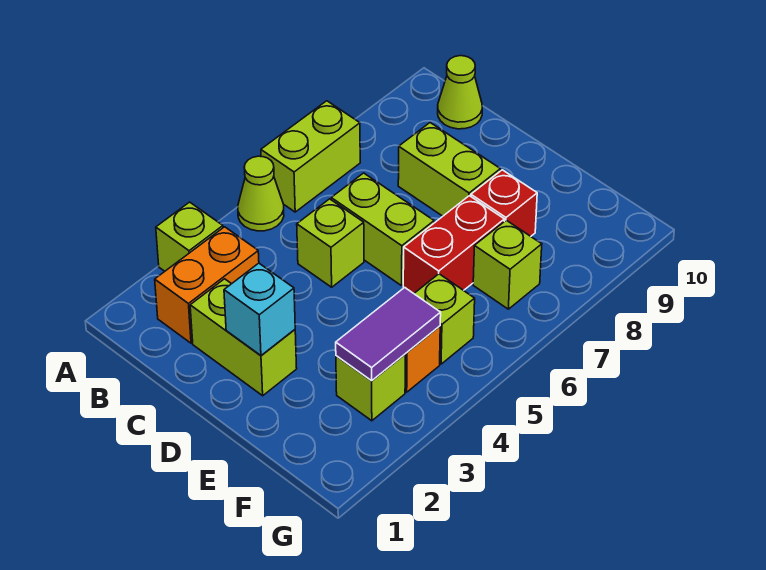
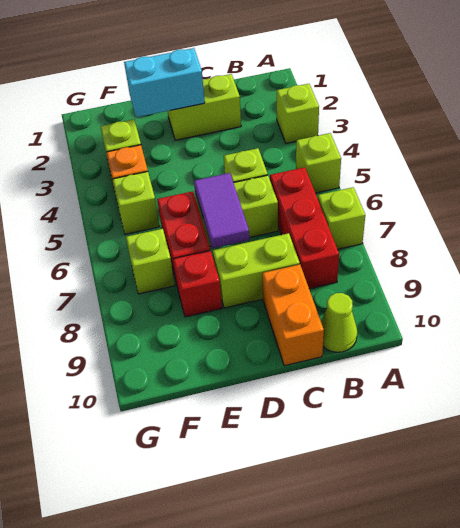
lime cone A5 level 1 -> lime brick A5 level 1
lime brick A6:A7 level 1 -> lime brick A7 level 1
orange brick B2:B3 level 1 -> orange brick C9:C10 level 1
none -> red brick B6:B8 level 1
cyan brick D2 level 2 -> cyan brick D2:E2 level 2
purple tile F3:F4 level 2 -> purple tile D6:D7 level 2

